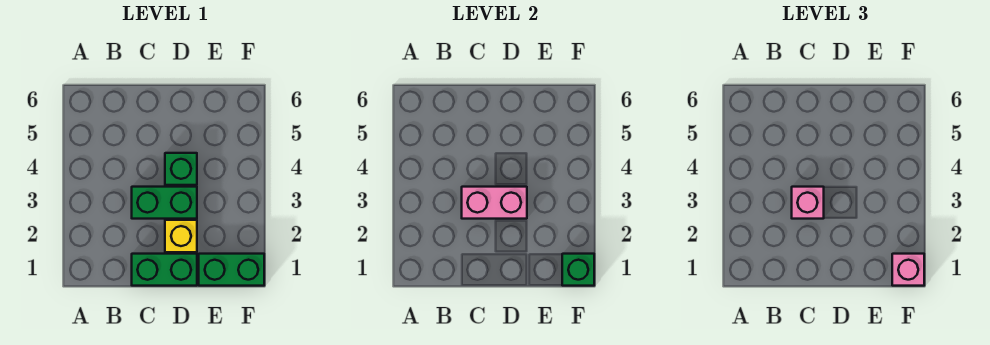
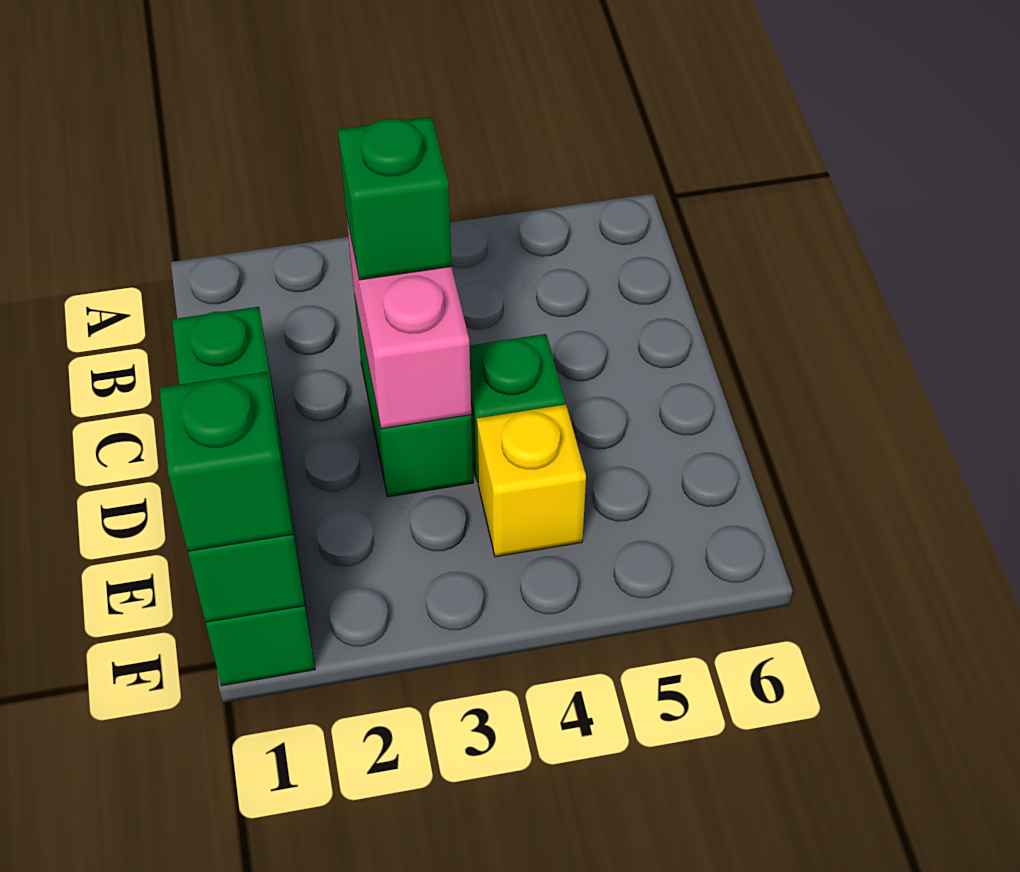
pink brick C3 level 3 -> green brick C3 level 3
yellow brick D2 level 1 -> yellow brick E4 level 1
pink brick F1 level 3 -> green brick F1 level 3

